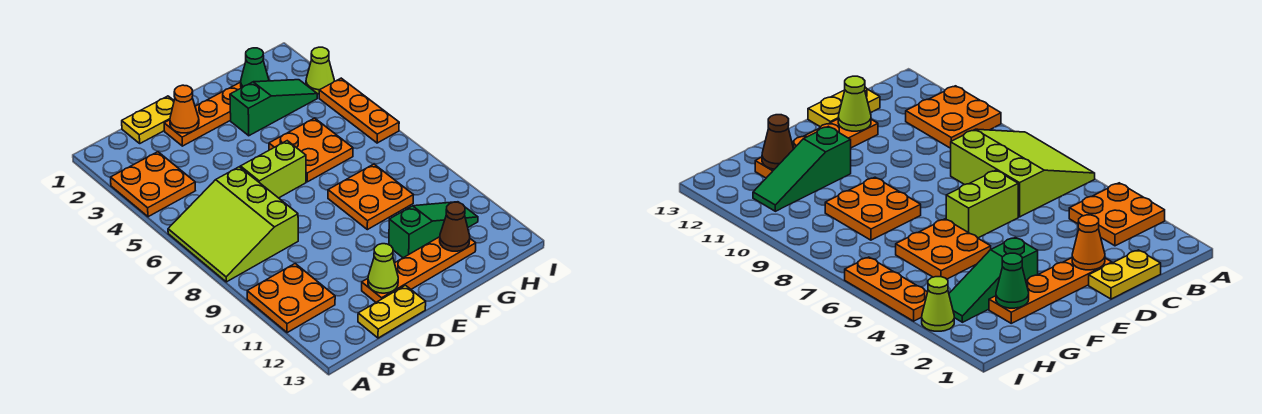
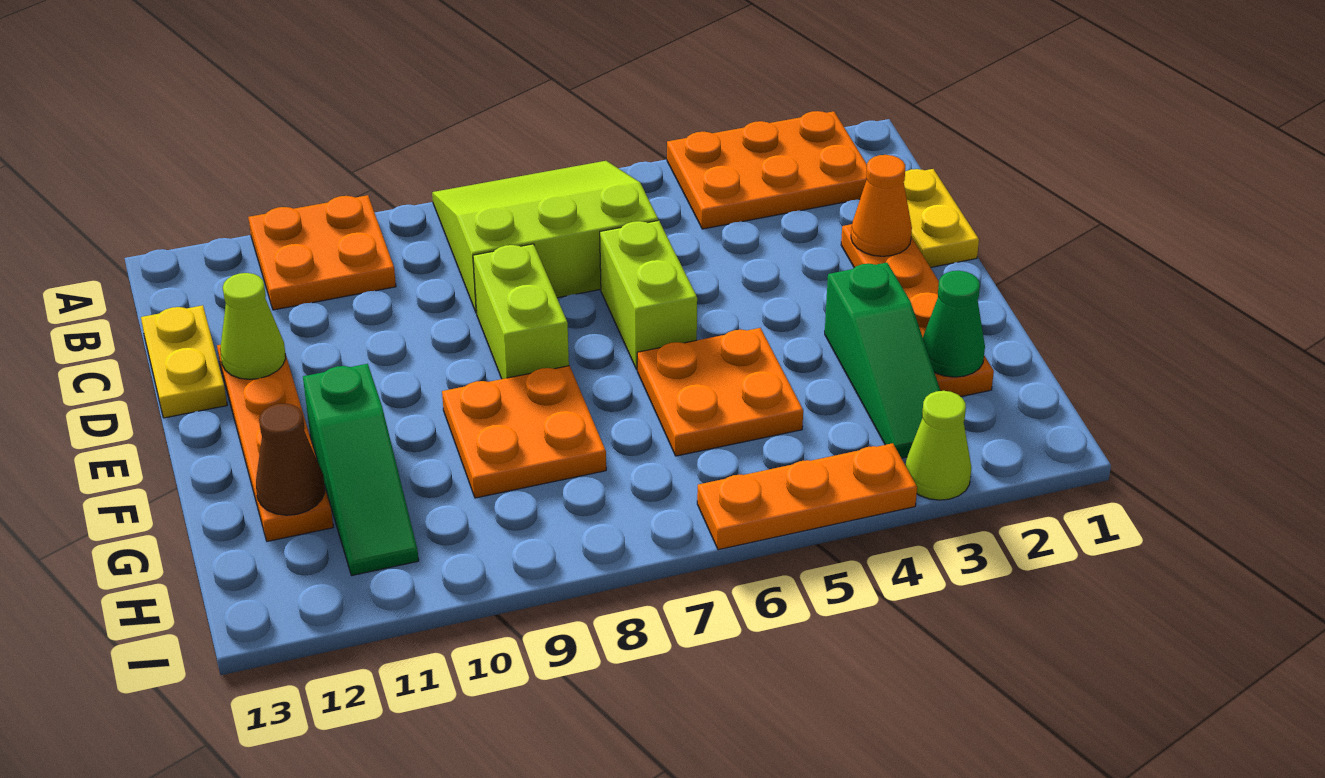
orange plate A3:B4 level 1 -> orange plate A2:B4 level 1
none -> lime brick D8:E8 level 1

